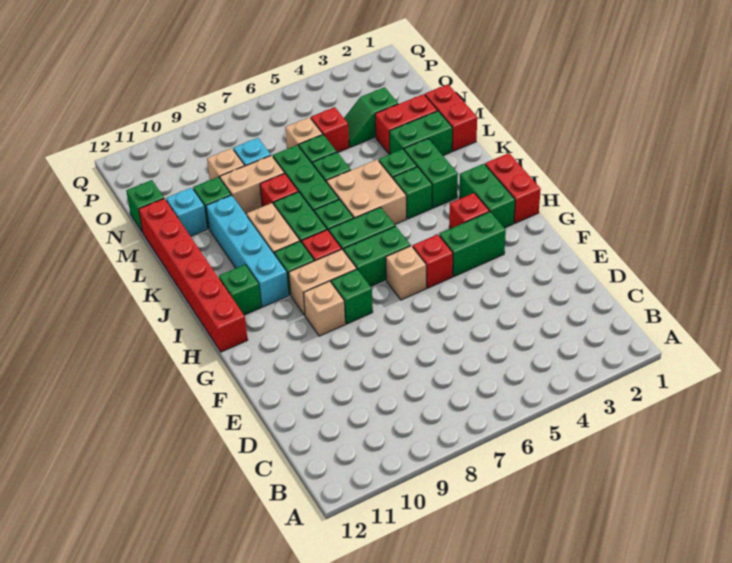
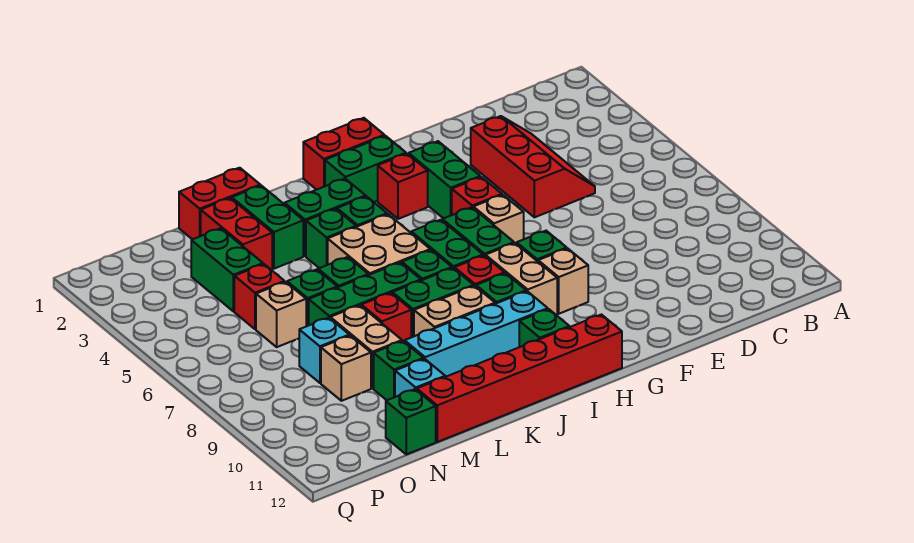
none -> red slope D3:E5 level 1 top E
green slope N3:N4 level 1 top 3 -> green brick N3:N4 level 1

